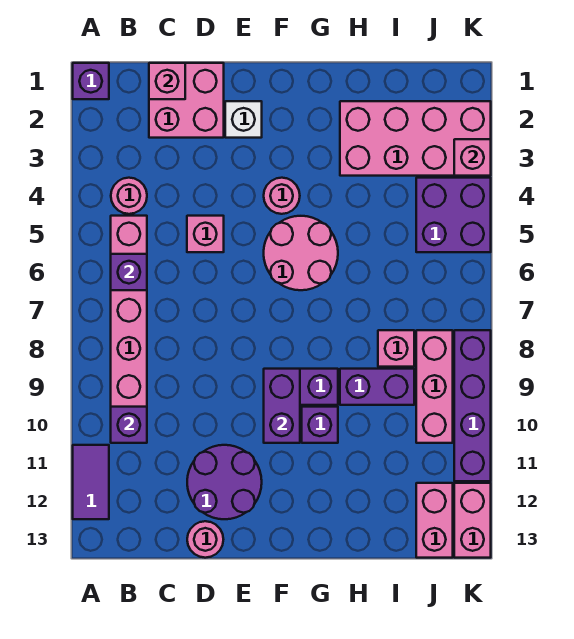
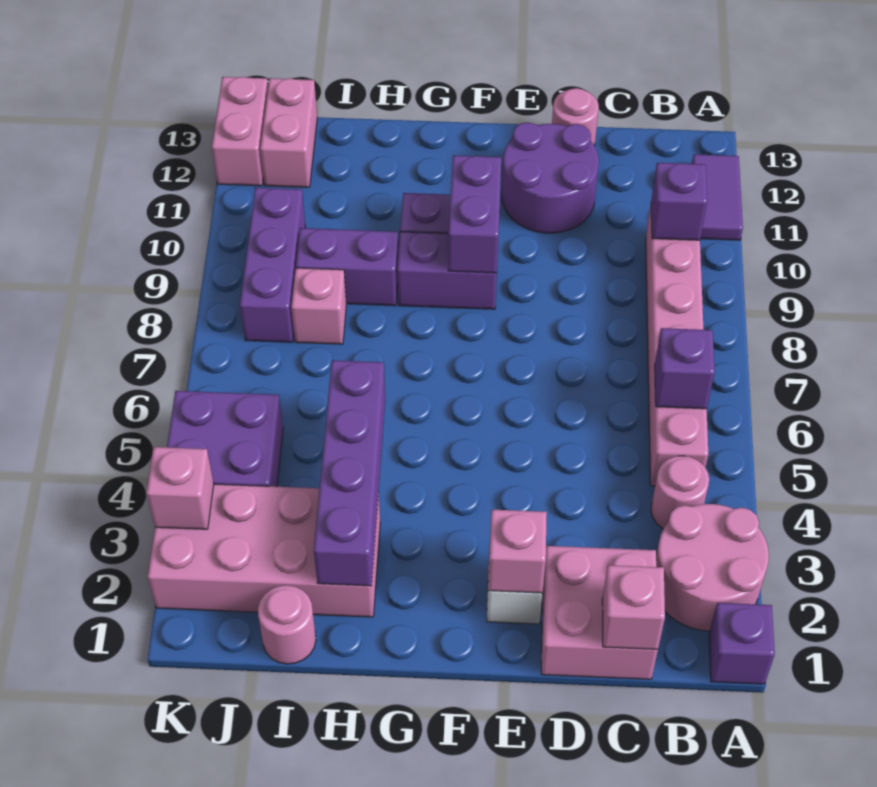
pink brick D5 level 1 -> pink brick E2 level 2
pink round brick F4 level 1 -> pink round brick I1 level 1
pink round brick F5:G6 level 1 -> pink round brick A2:B3 level 1
pink brick J8:J10 level 1 -> purple brick J8:J10 level 1
purple brick K8:K11 level 1 -> purple brick H2:H5 level 2

